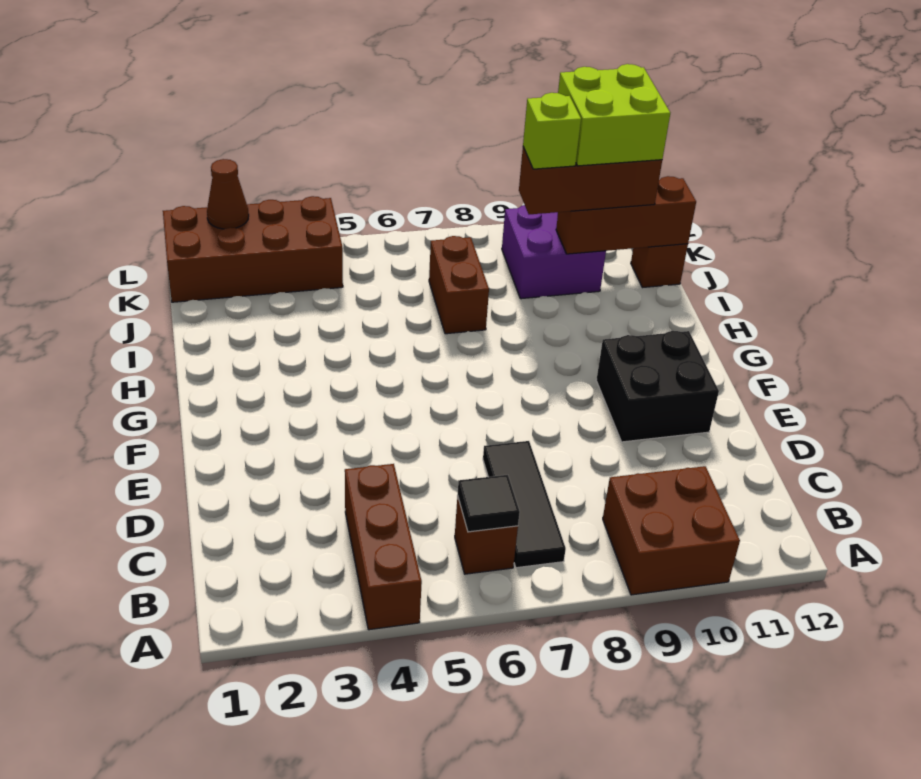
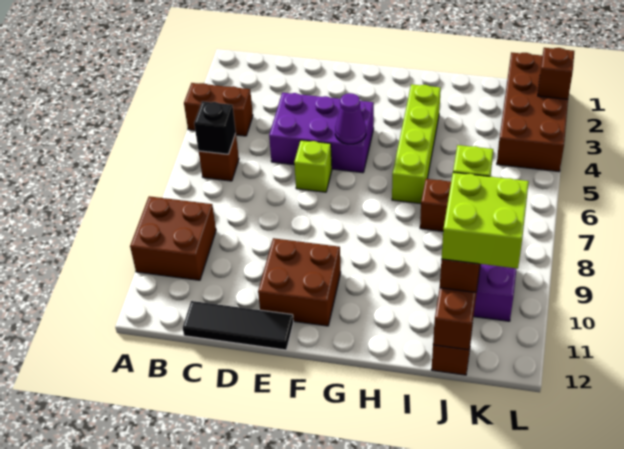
brown brick A4:C4 level 1 -> brown brick A4:B4 level 1
black tile B6 level 2 -> black brick B6 level 2
black tile B7:D7 level 1 -> black tile C12:E12 level 1
none -> purple brick D4:F5 level 1
none -> lime brick E6 level 1
black brick E10:F11 level 1 -> brown brick E10:F11 level 1
none -> purple cone F5 level 2
none -> lime brick H3:H6 level 1
brown cone L2 level 2 -> brown brick L2 level 2

